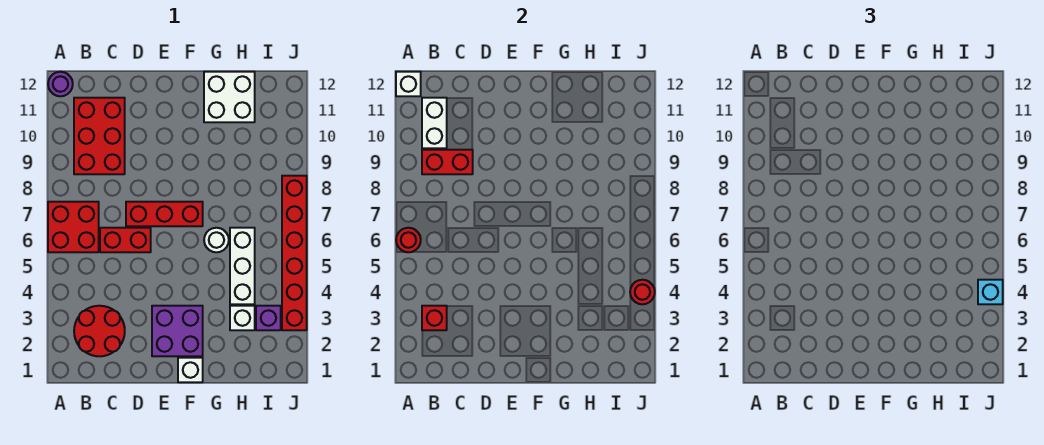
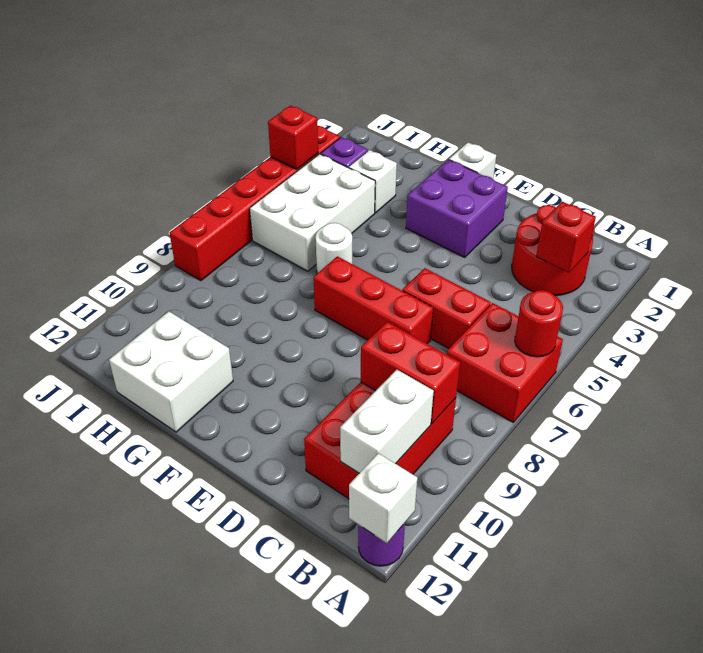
white brick H4:H6 level 1 -> white brick H4:I6 level 1
red round brick J4 level 2 -> red brick J4 level 2
cyan brick J4 level 3 -> none

